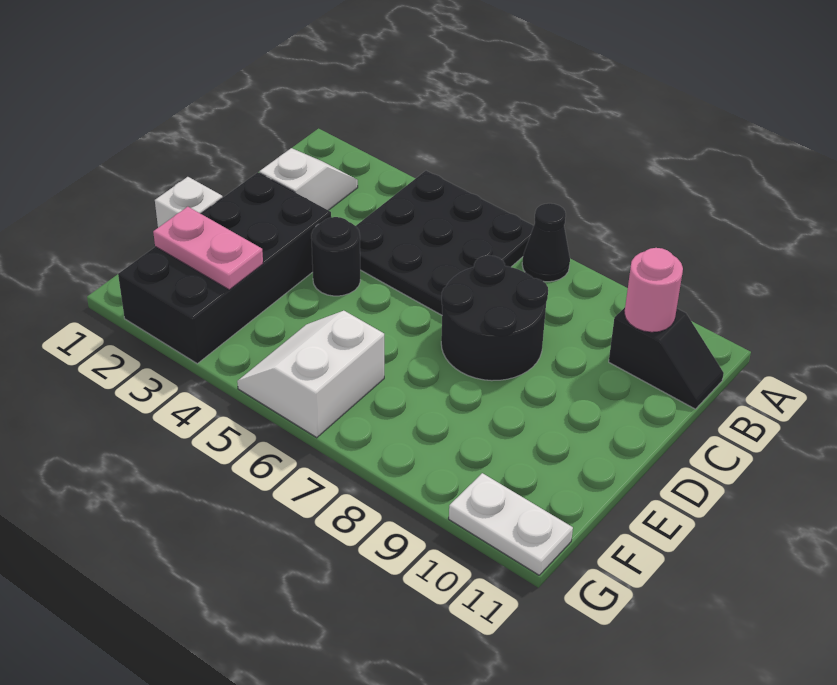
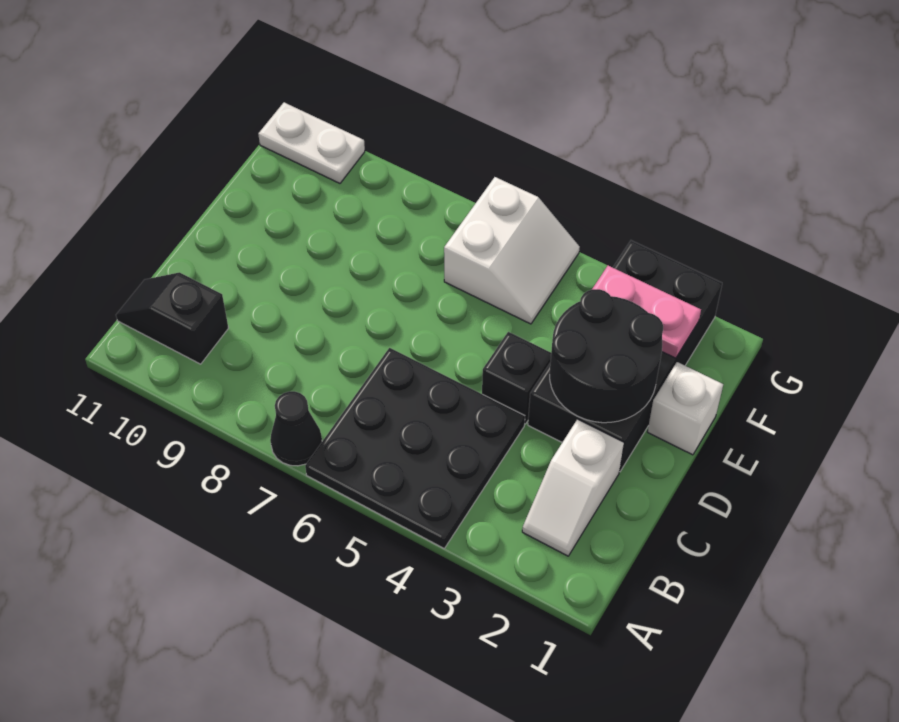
pink round brick B10 level 2 -> none
black round brick C7:D8 level 1 -> black round brick D2:E3 level 2
black round brick D4 level 1 -> black brick D4 level 1

